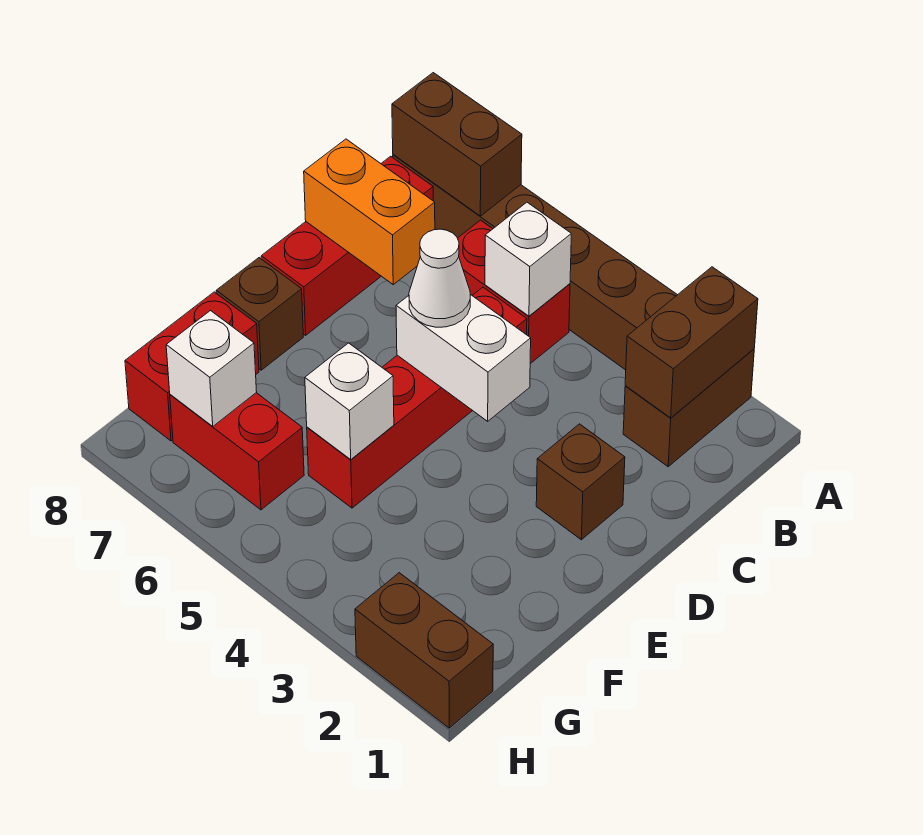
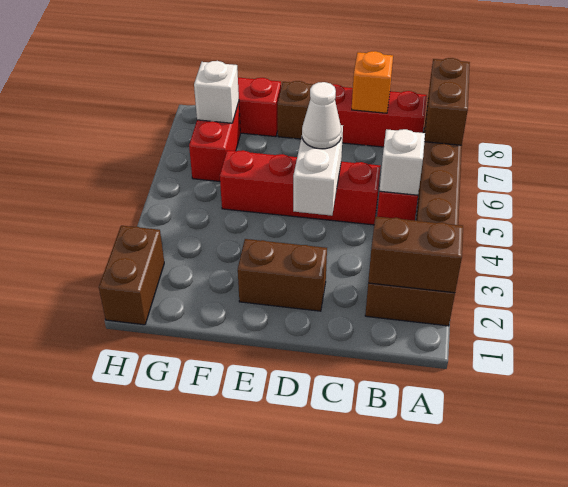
orange brick C7:C8 level 2 -> orange brick C8 level 2
brown brick D2 level 1 -> brown brick D2:E2 level 1
white brick F5 level 2 -> none

